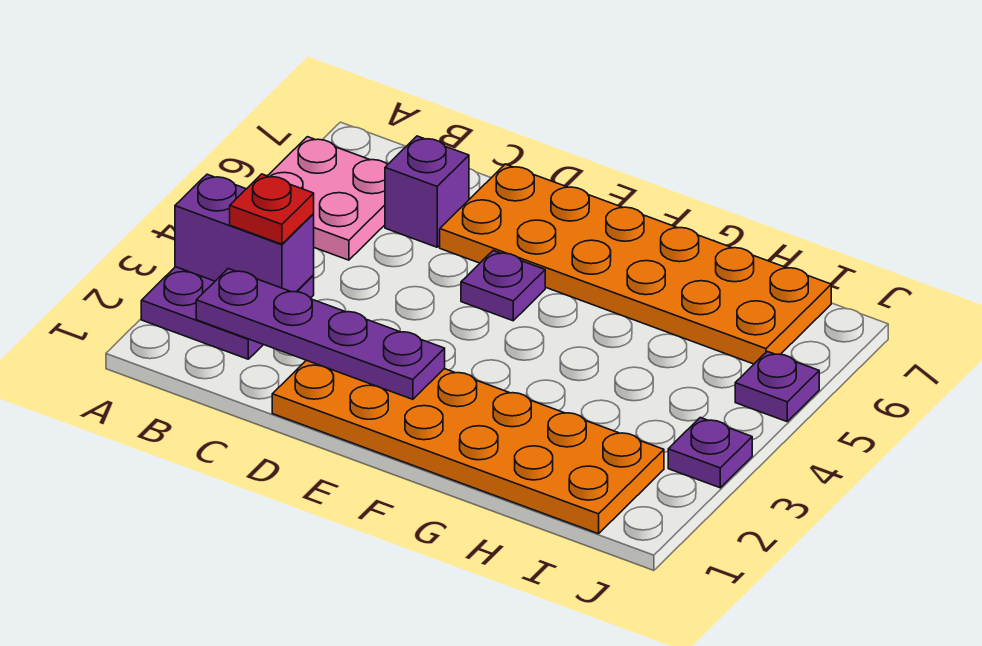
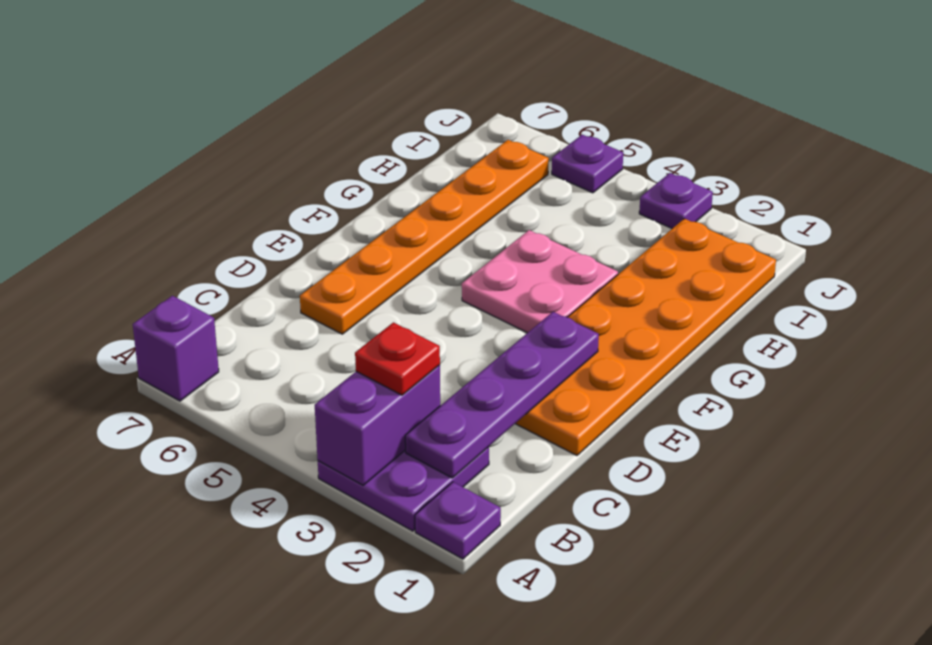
pink plate A5:B6 level 1 -> pink plate F3:G4 level 1
purple brick C6 level 1 -> purple brick A7 level 1
orange plate D6:I7 level 1 -> orange plate D6:I6 level 1
purple plate E5 level 1 -> purple plate A1 level 1

